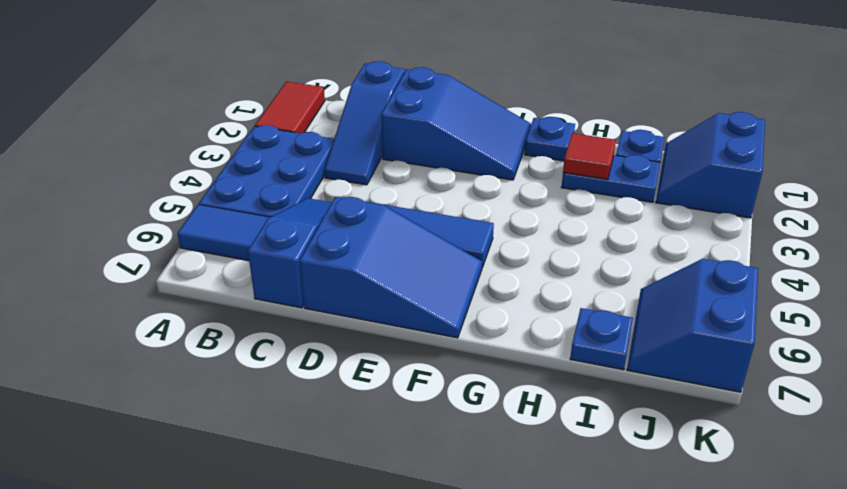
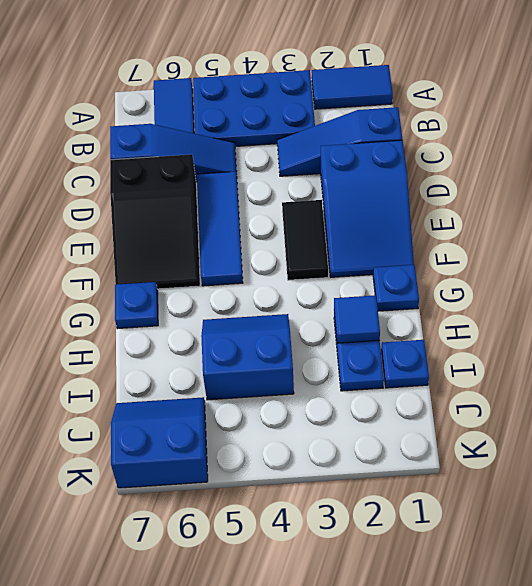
red tile A1:A2 level 1 -> blue tile A1:A2 level 1
blue slope D6:F7 level 1 top D -> black slope D6:F7 level 1 top D
none -> black tile E3:F3 level 1
red tile H2 level 2 -> blue tile H2 level 2
blue plate I7 level 1 -> blue plate G7 level 1
blue slope J1:K2 level 1 top K -> blue slope H4:I5 level 1 top I

